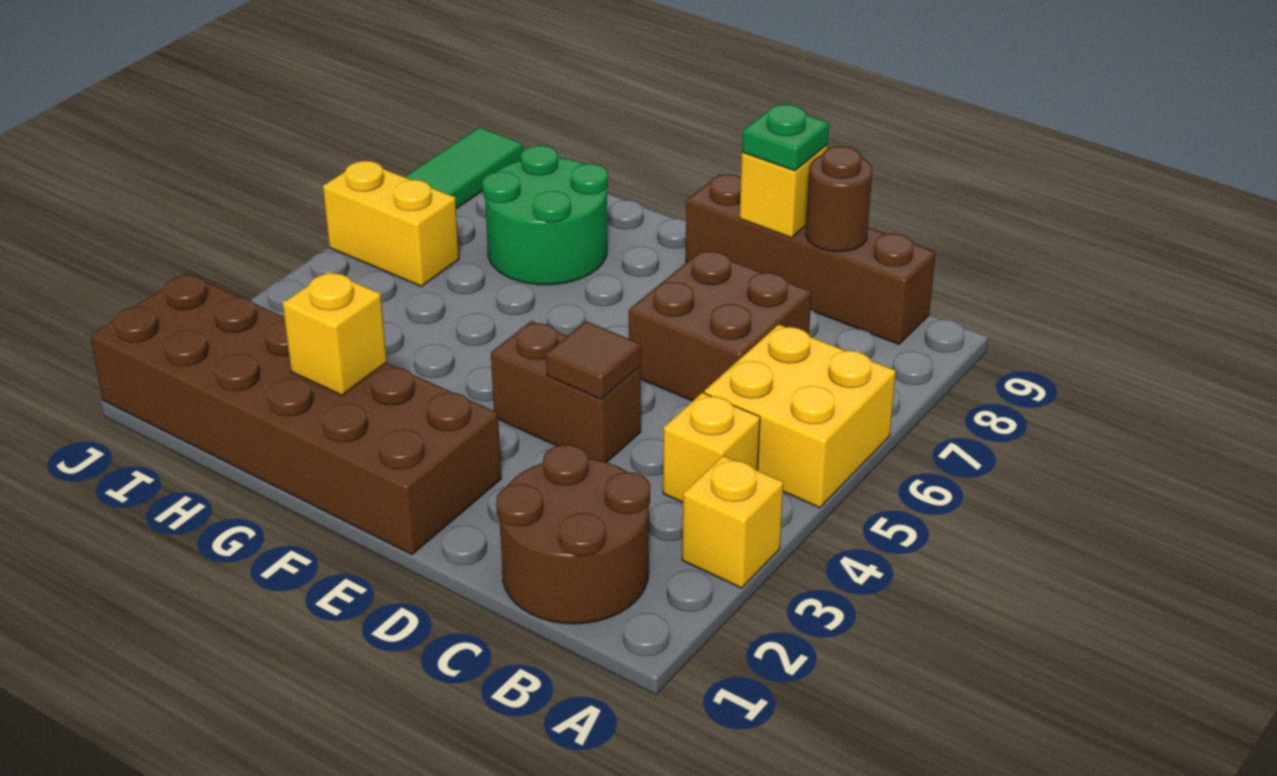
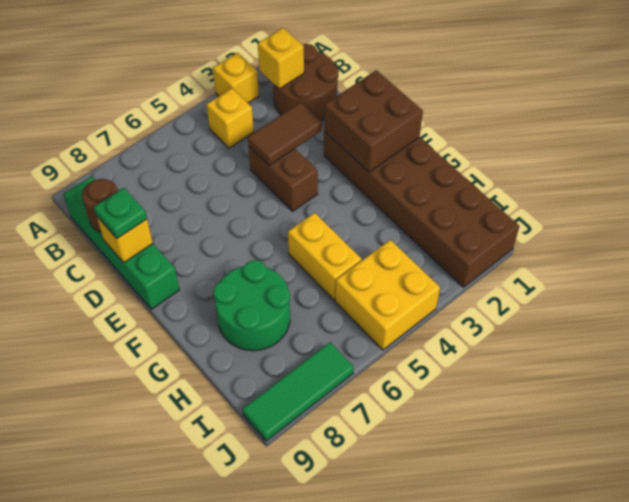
yellow brick A5:B6 level 1 -> yellow brick I4:J5 level 1
brown brick B9:E9 level 1 -> green brick B9:E9 level 1
brown brick C6:D7 level 1 -> brown brick E1:F2 level 2
brown tile D4 level 2 -> brown tile D3:D4 level 2
yellow brick G2 level 2 -> yellow brick B2 level 2
yellow brick I6:J6 level 1 -> yellow brick G5:H5 level 1

